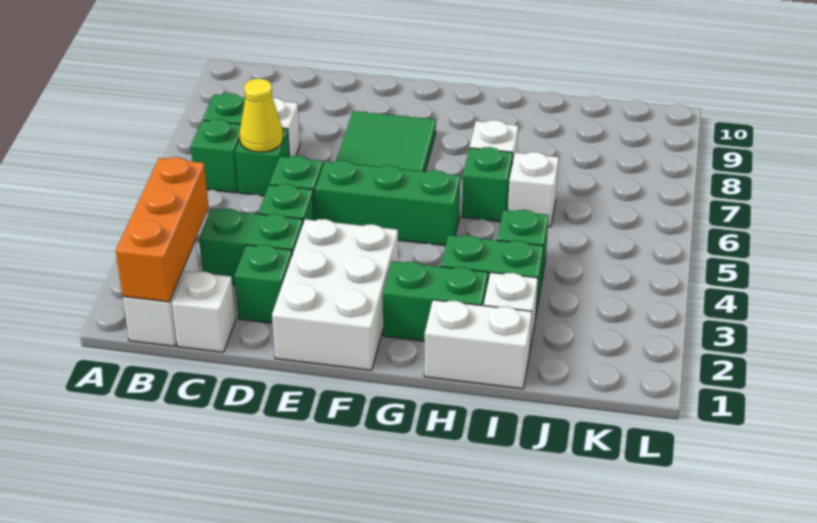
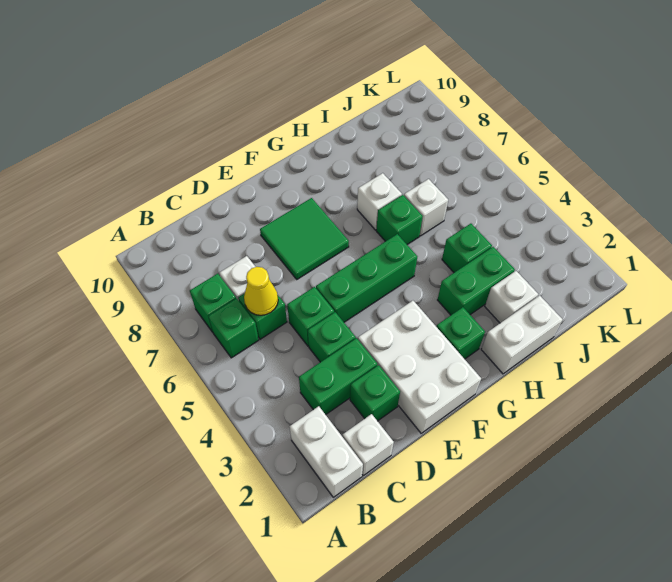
orange brick B1:B3 level 2 -> none
green brick G2:H2 level 1 -> green brick G2 level 1

